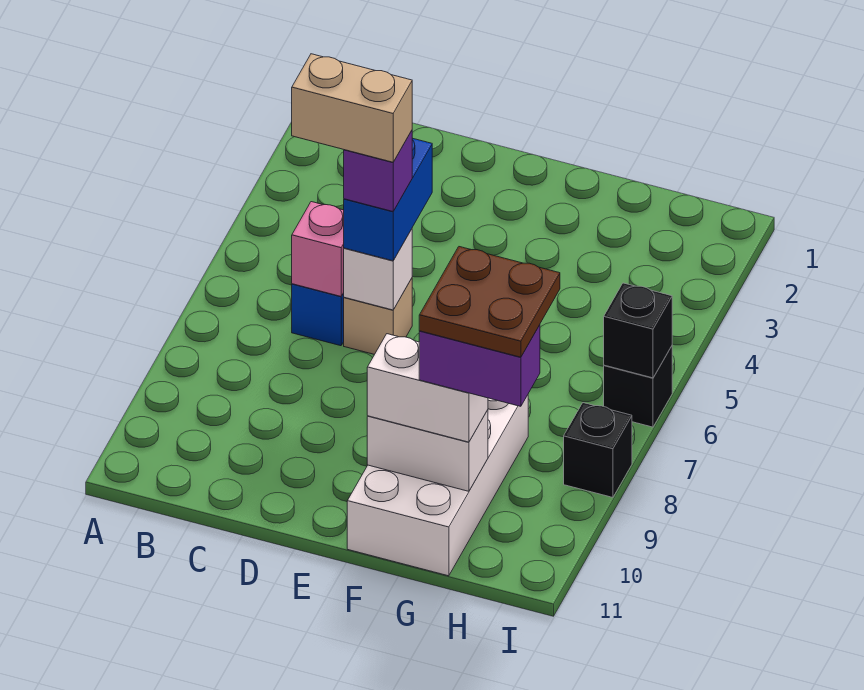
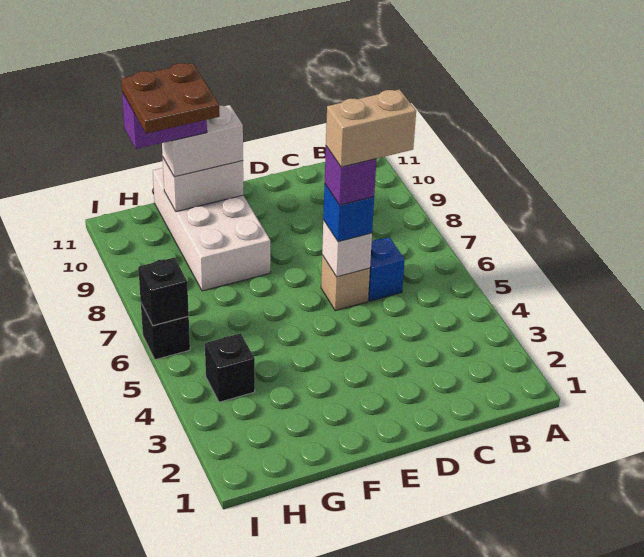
pink brick C6 level 2 -> none
blue brick D5:D6 level 3 -> blue brick D6 level 3
black brick I8 level 1 -> black brick H4 level 1

